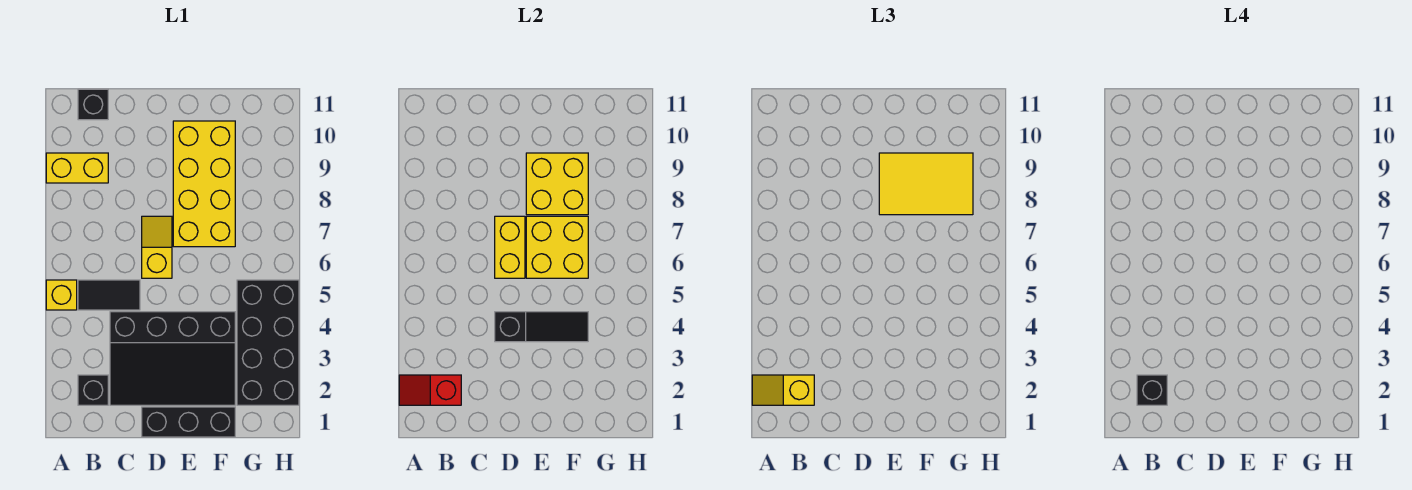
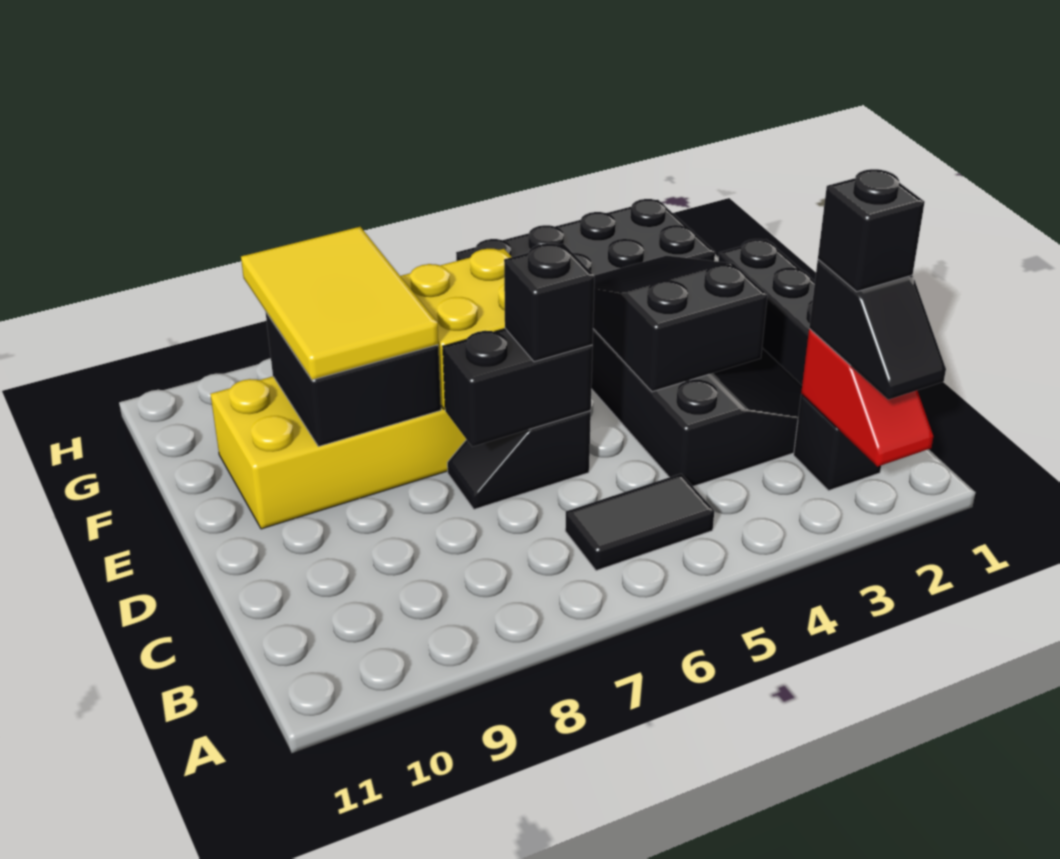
yellow slope A2:B2 level 3 top B -> black slope A2:B2 level 3 top B
yellow brick A5 level 1 -> none
yellow brick A9:B9 level 1 -> none
black tile B5:C5 level 1 -> black tile B5:B6 level 1
black brick B11 level 1 -> black brick D6 level 3
black slope D4:F4 level 2 top D -> black slope D3:F4 level 2 top D
yellow slope D6:D7 level 1 top 6 -> black slope D6:D7 level 1 top 6
yellow brick D6:D7 level 2 -> black brick D6:D7 level 2
yellow brick E8:F9 level 2 -> black brick E8:F9 level 2

